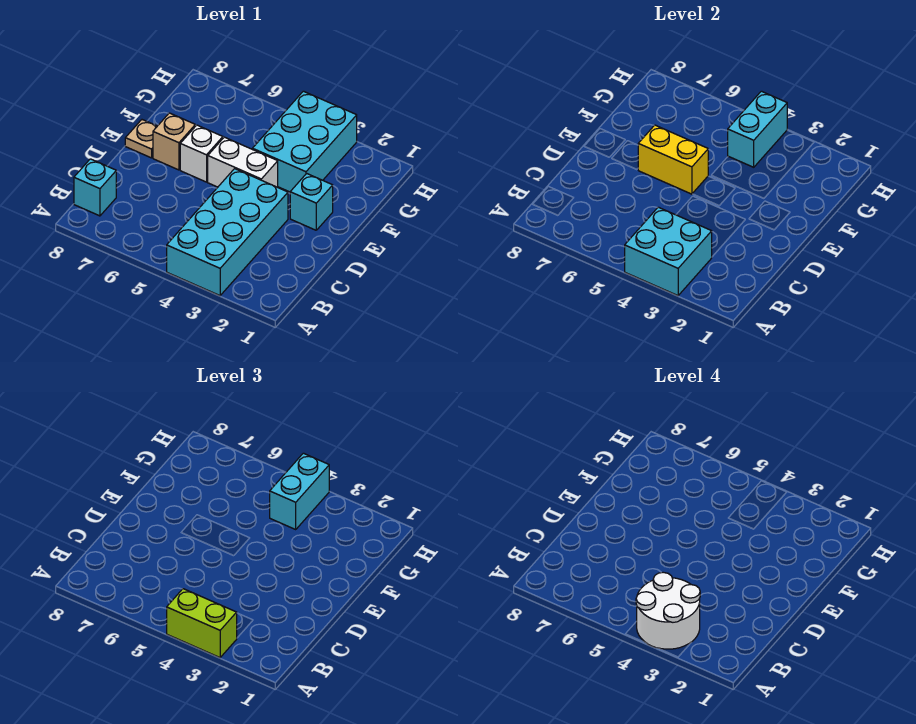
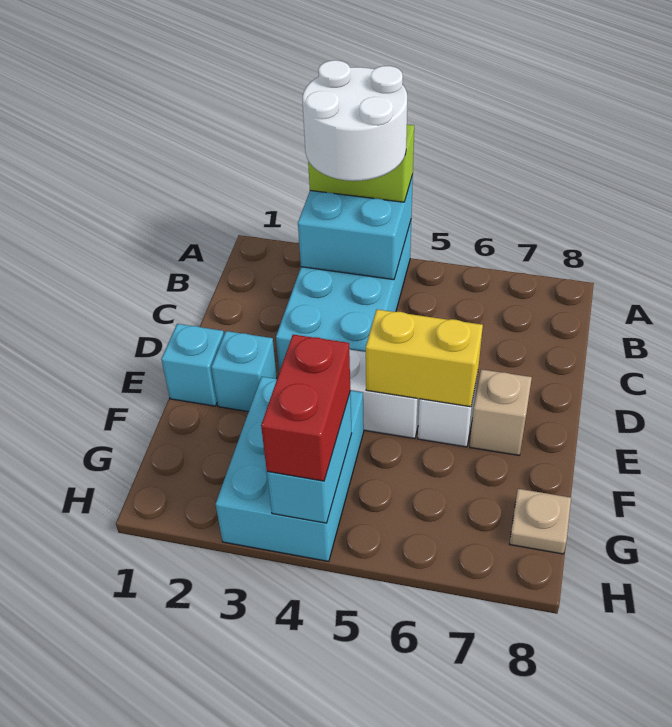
cyan brick B8 level 1 -> cyan brick E1 level 1
tan plate E8 level 1 -> tan plate G8 level 1
cyan brick G4:H4 level 3 -> red brick G4:H4 level 3

